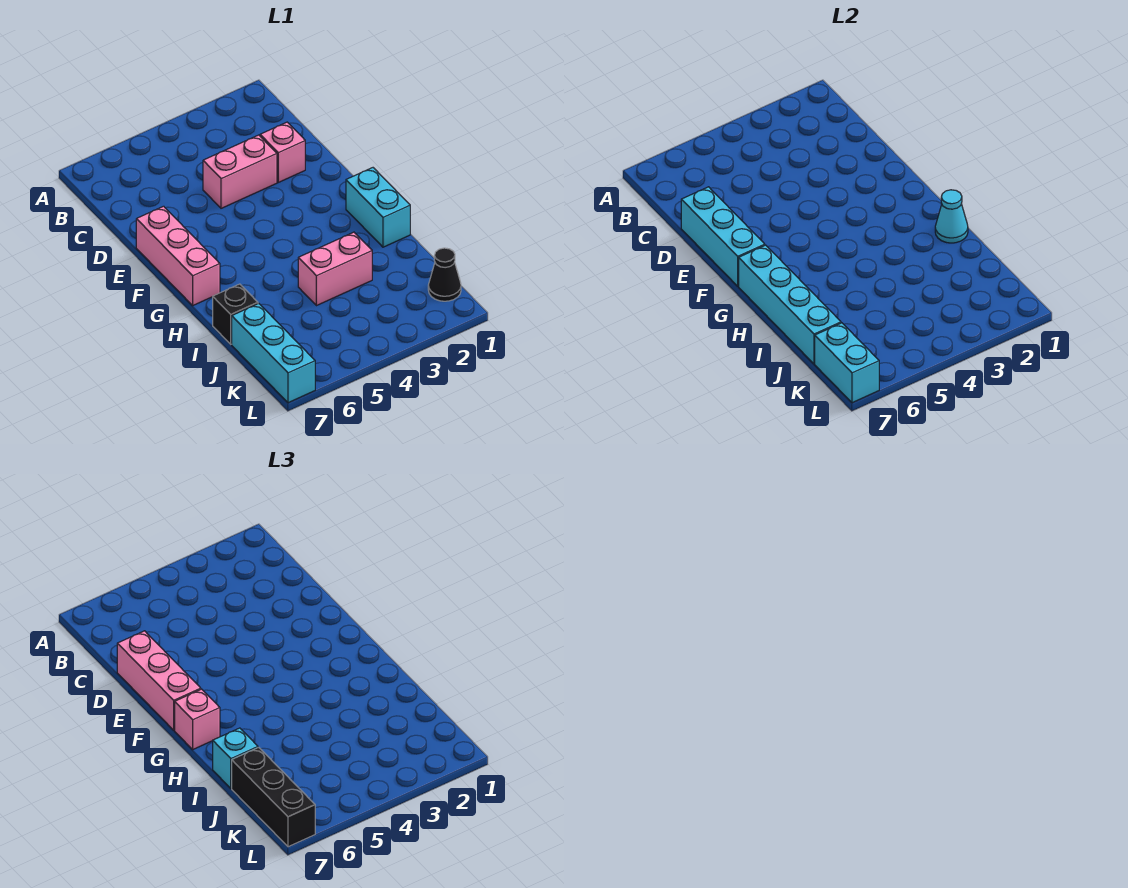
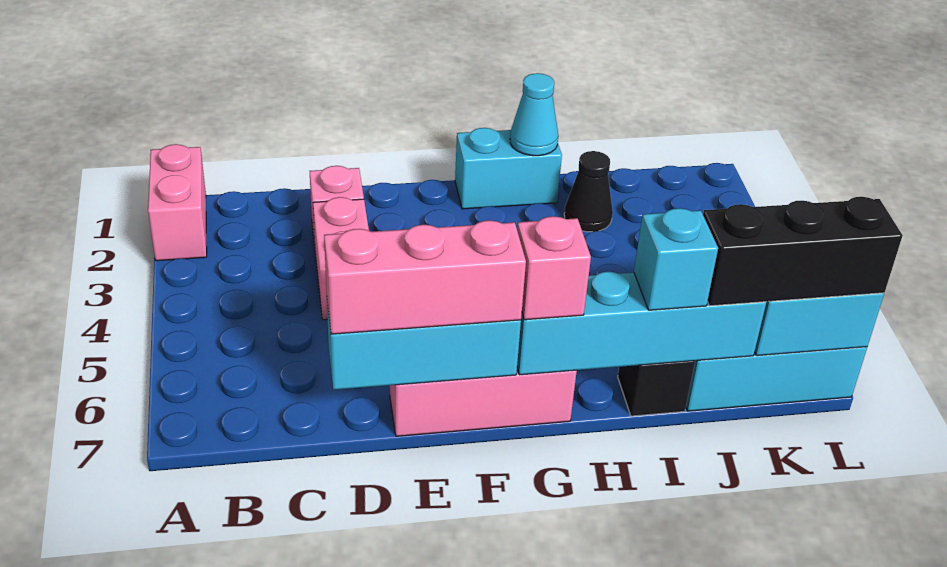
pink brick I3:I4 level 1 -> pink brick A1:A2 level 1
black cone K1 level 1 -> black cone I2 level 1

